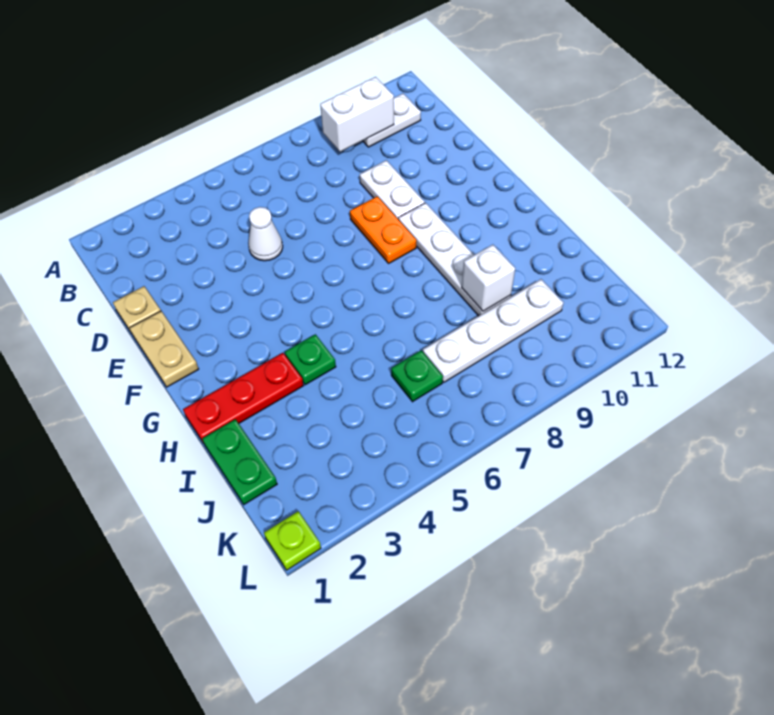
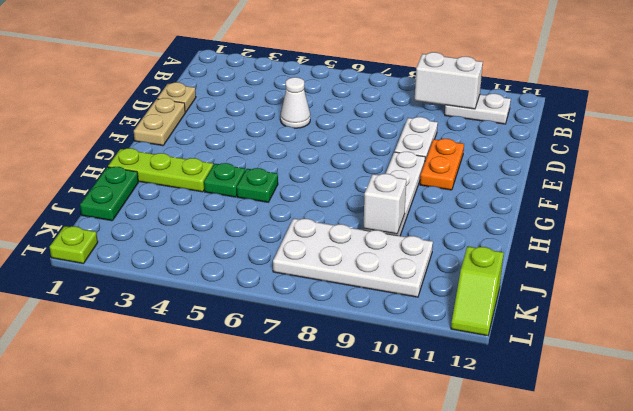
orange plate E8:F8 level 1 -> orange plate E10:F10 level 1
red plate H1:H3 level 1 -> lime plate H1:H3 level 1
green plate J6 level 1 -> green plate H5 level 1
white plate J7:J10 level 1 -> white plate J7:K10 level 1
none -> lime slope K12:L12 level 1 top K

